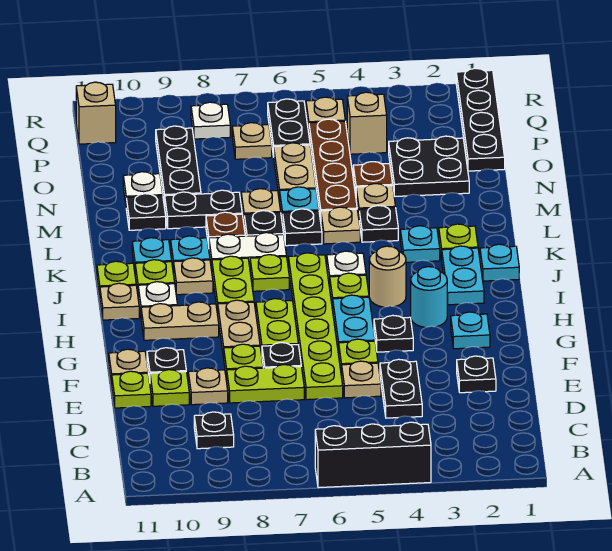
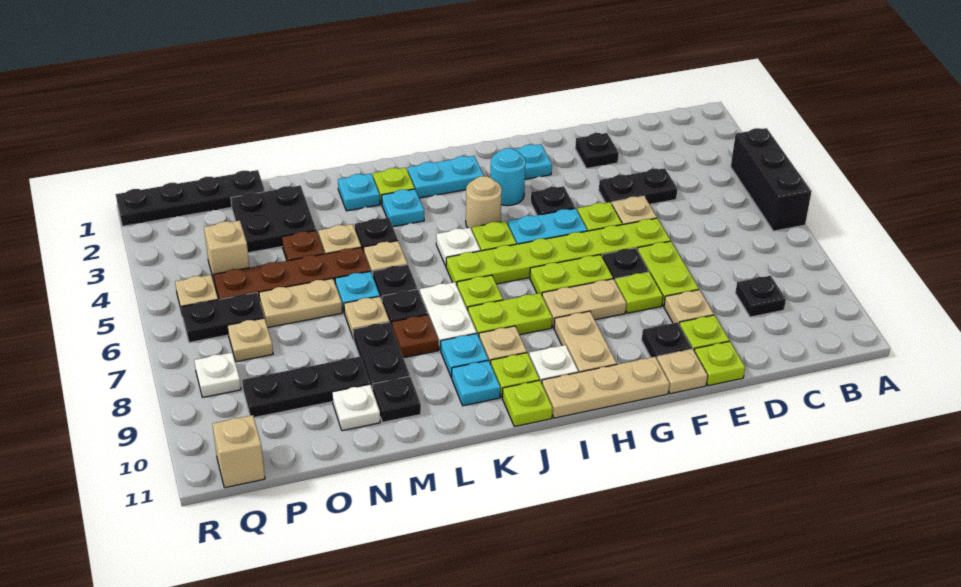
tan plate I11 level 1 -> tan plate G11:I11 level 1
cyan plate J1 level 1 -> cyan plate L2 level 1

